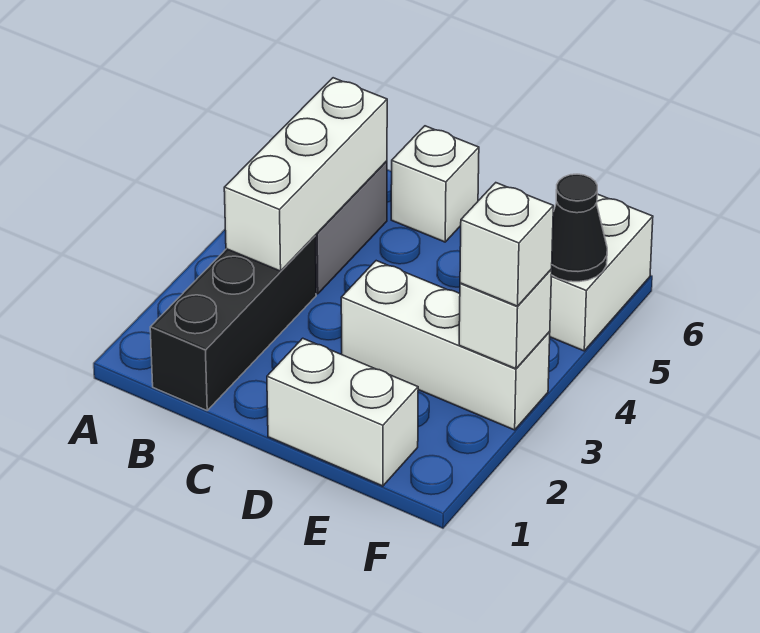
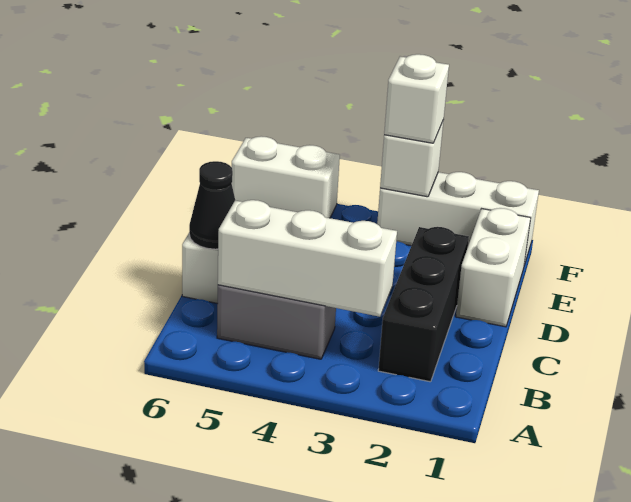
black brick B1:B3 level 1 -> black brick B2:D2 level 1
white brick D3:F3 level 1 -> white brick F1:F3 level 1
black cone F5 level 2 -> black cone C6 level 2

